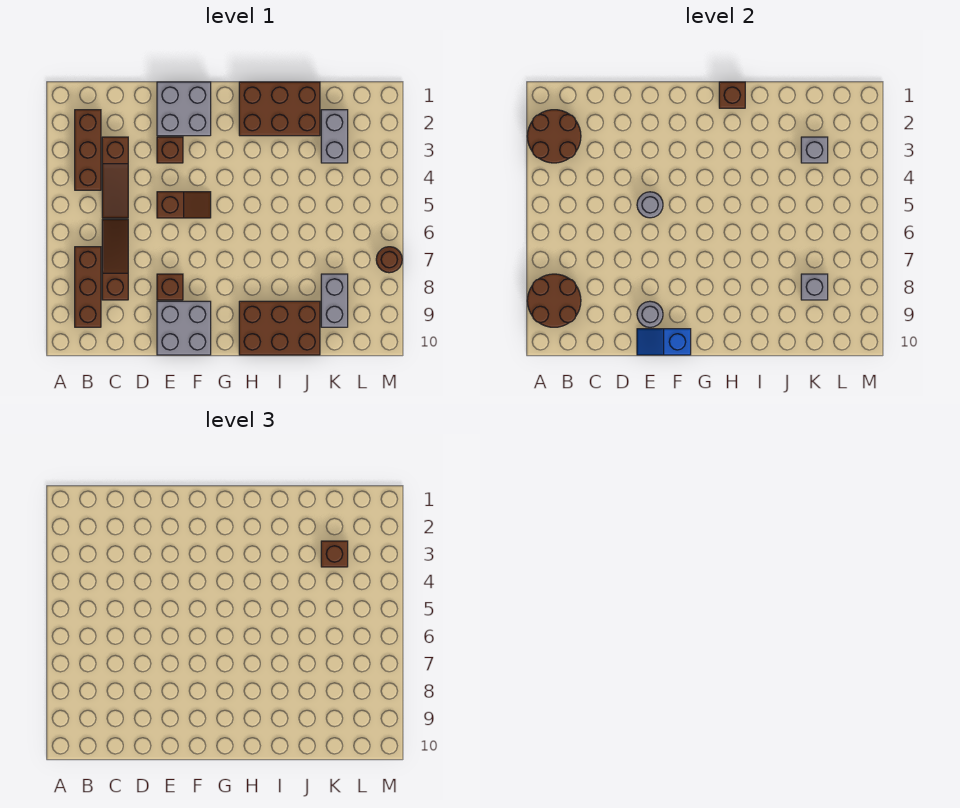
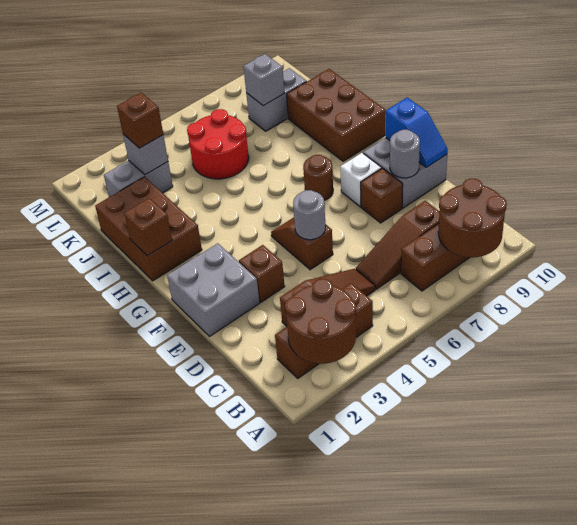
none -> white brick F8 level 1
none -> red round brick J5:K6 level 1
brown round brick M7 level 1 -> brown round brick G7 level 1

